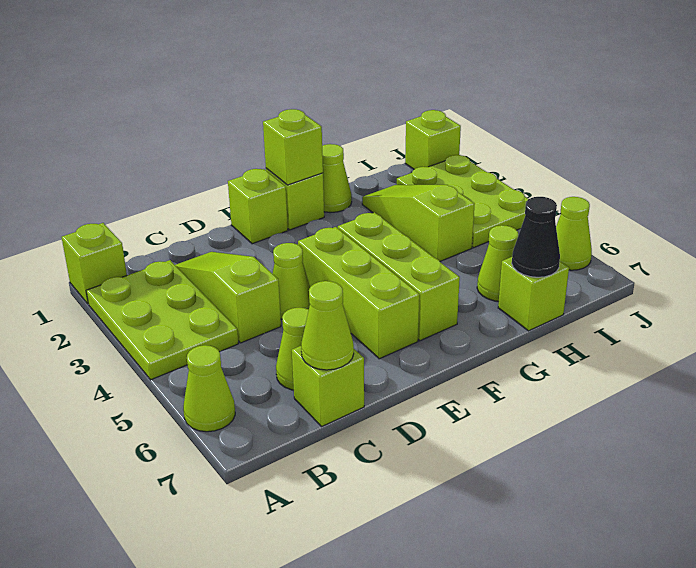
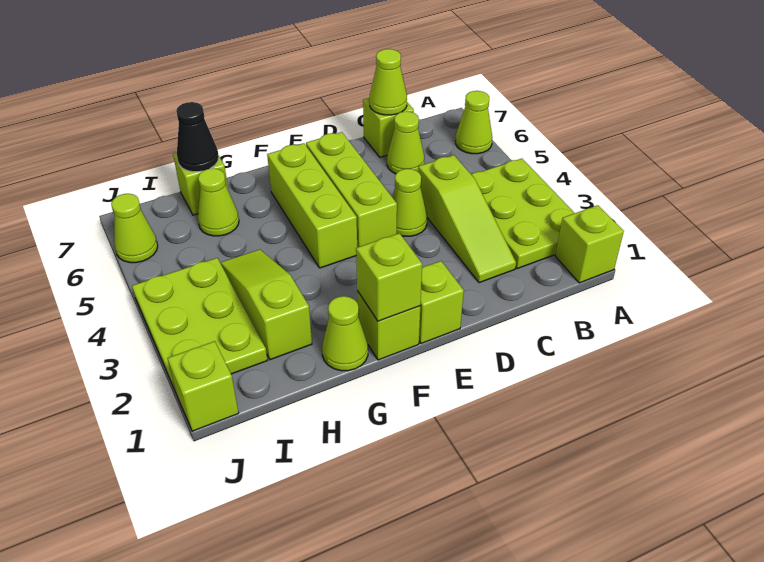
lime slope H2:H4 level 1 top 4 -> lime slope H2:H4 level 1 top 2

